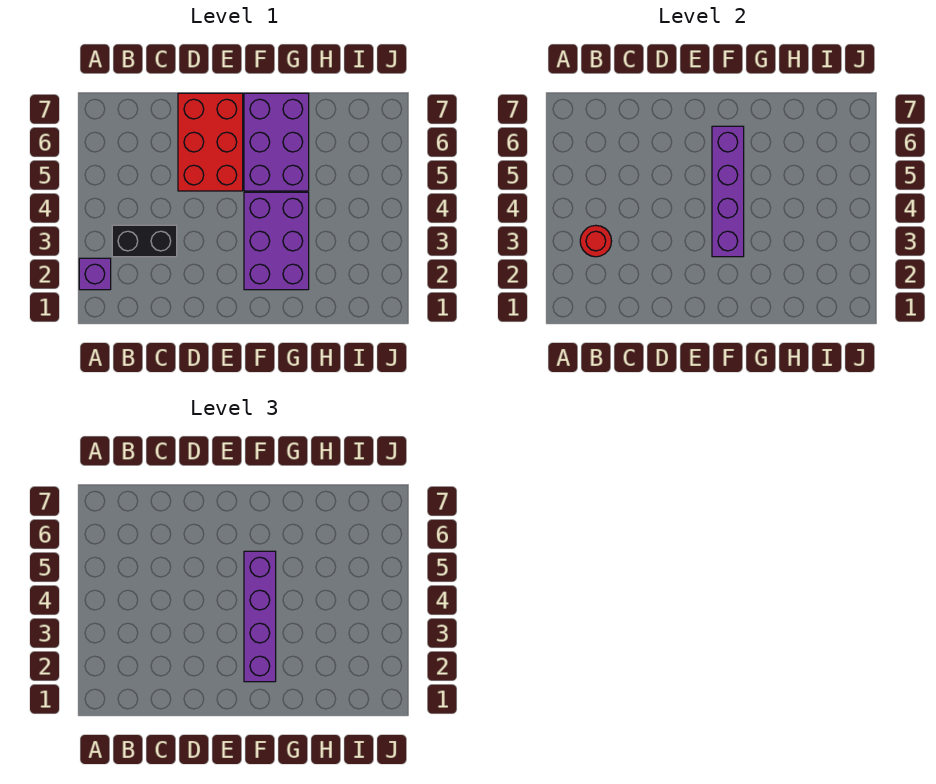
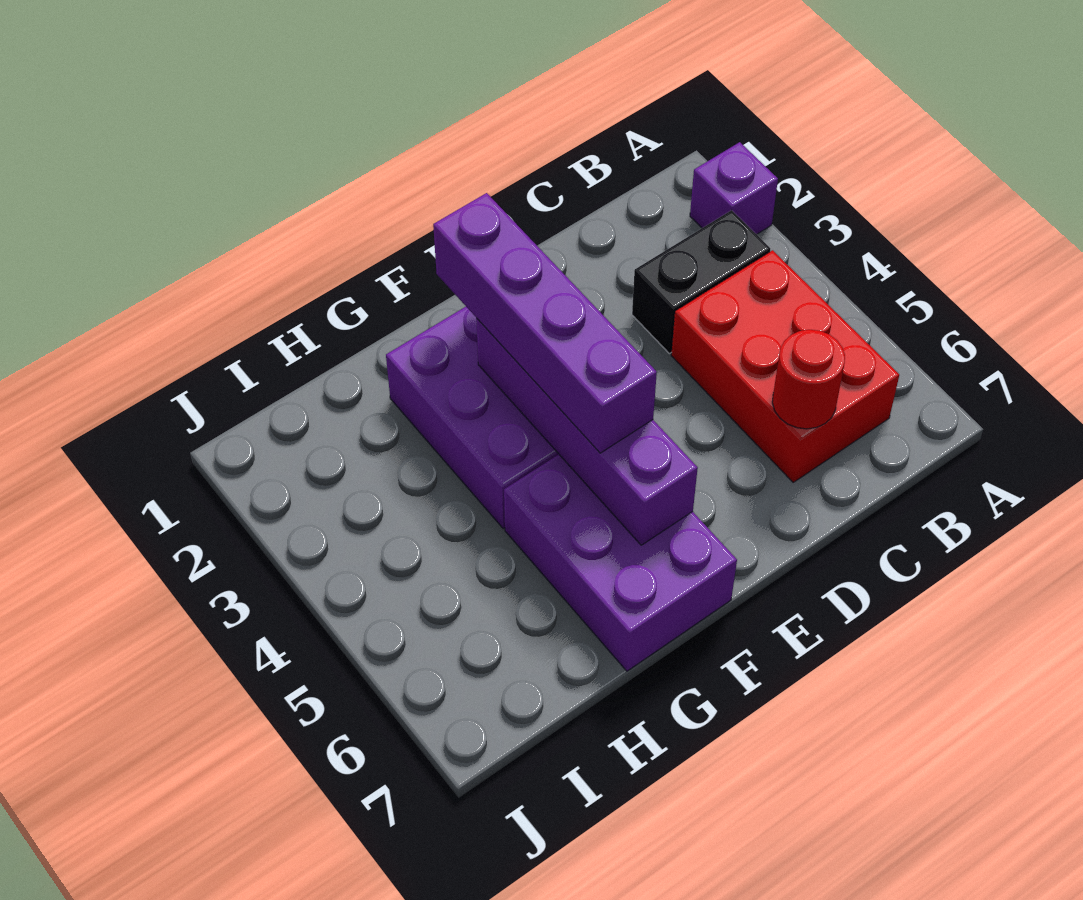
red round brick B3 level 2 -> red round brick C6 level 2
red brick D5:E7 level 1 -> red brick B4:C6 level 1

